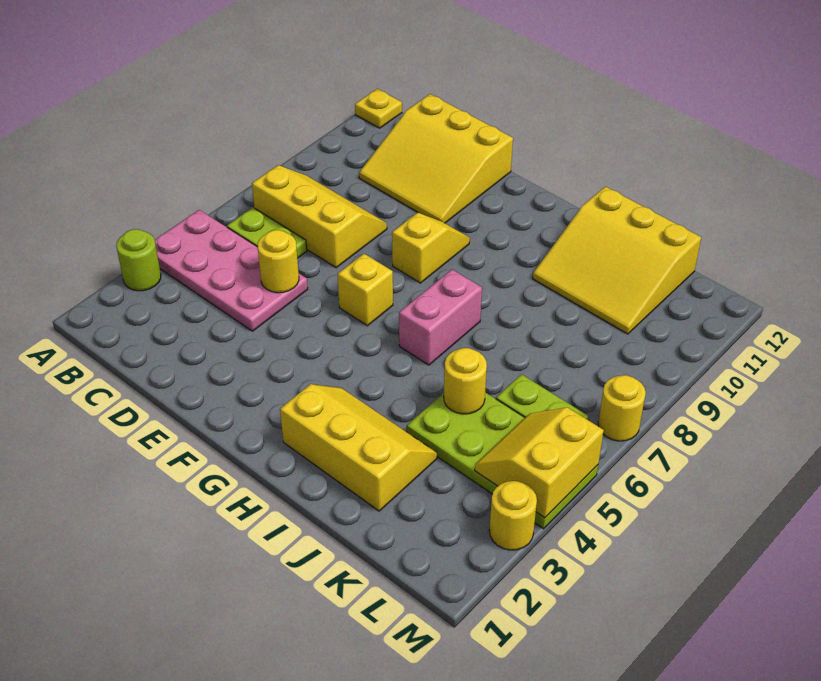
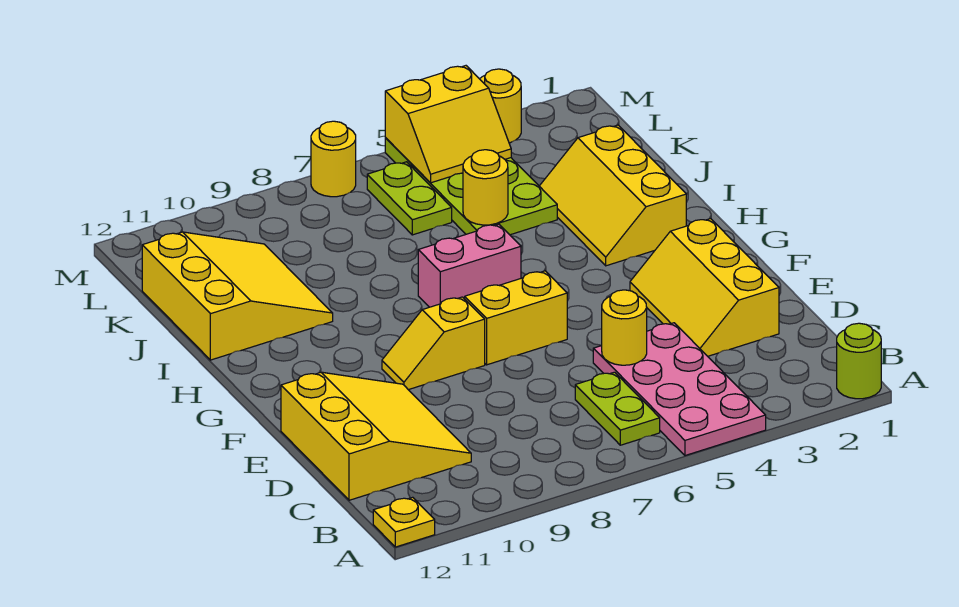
lime round brick A3 level 1 -> lime round brick A1 level 1
yellow slope B7:D8 level 1 top 7 -> yellow slope D2:F3 level 1 top 2
yellow brick F6 level 1 -> yellow brick F6:F7 level 1

